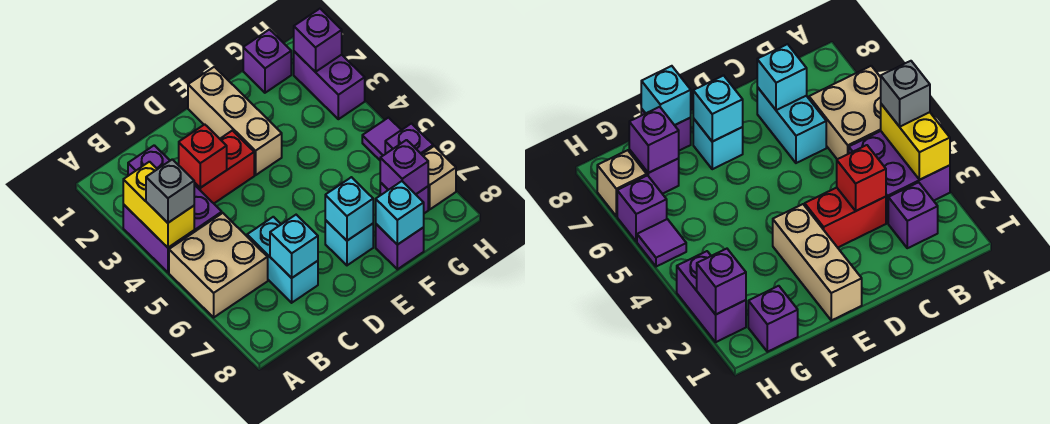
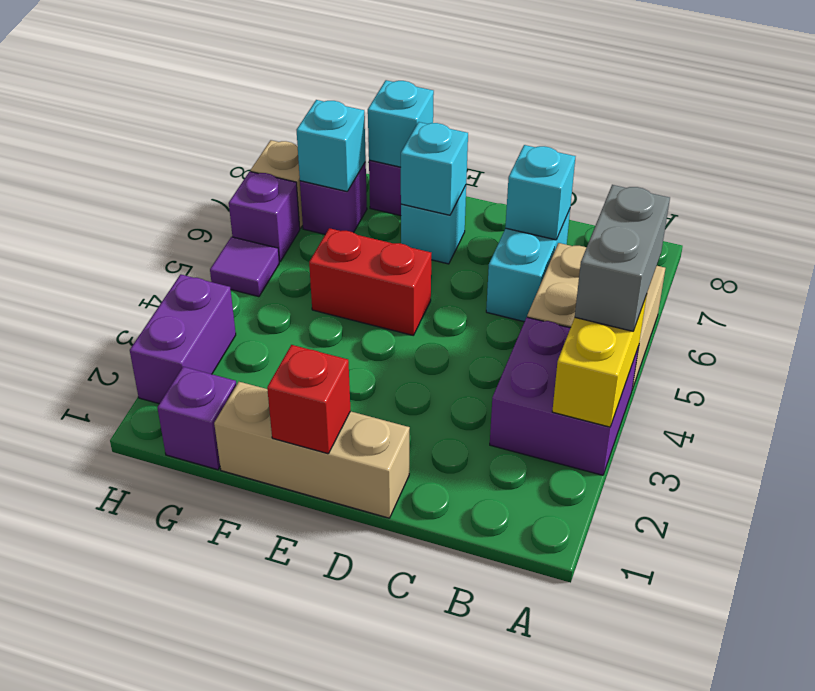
grey brick A4 level 3 -> grey brick A4:A5 level 3
purple brick B2 level 1 -> none
red brick C3:D3 level 1 -> red brick E5:F5 level 1
red brick C3 level 2 -> red brick E1 level 2
tan brick E1:E3 level 1 -> tan brick D1:F1 level 1
purple brick G7 level 2 -> cyan brick G7 level 2
purple brick H2 level 2 -> none

